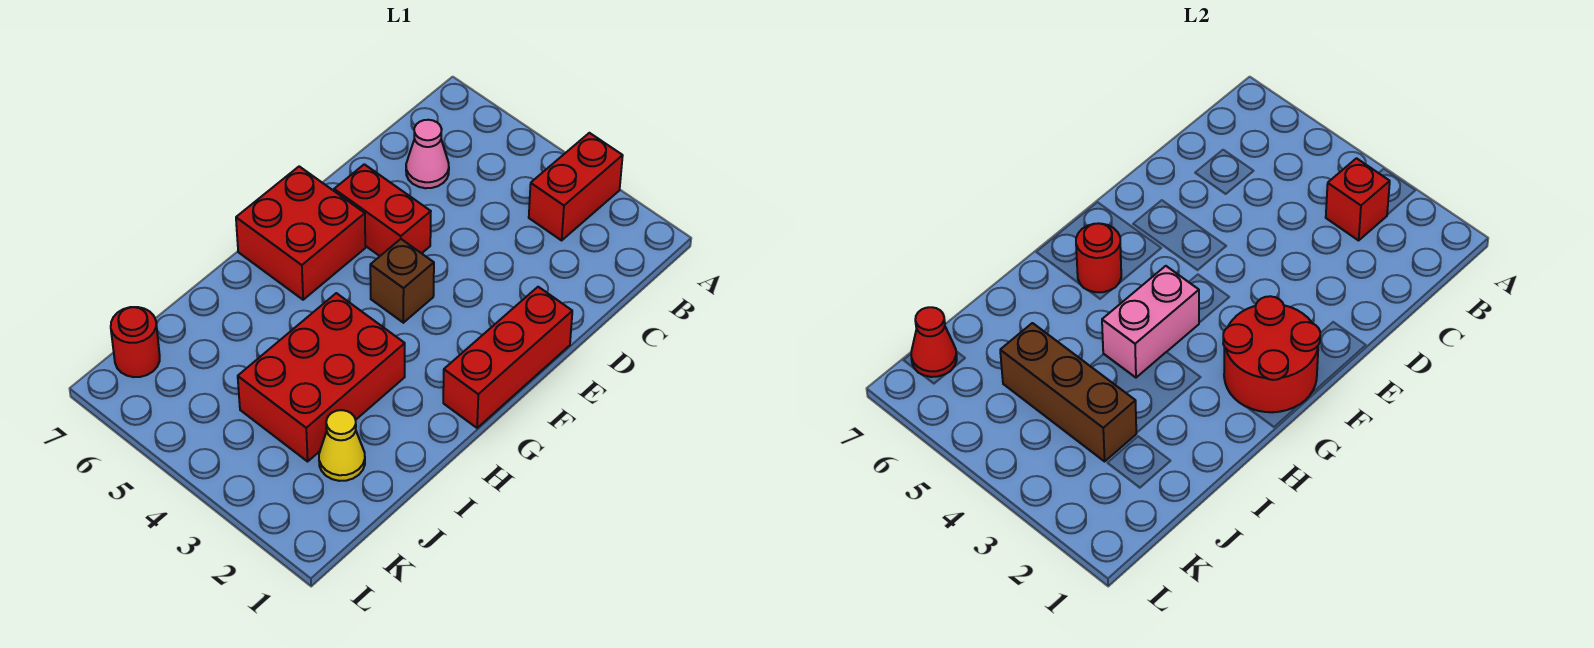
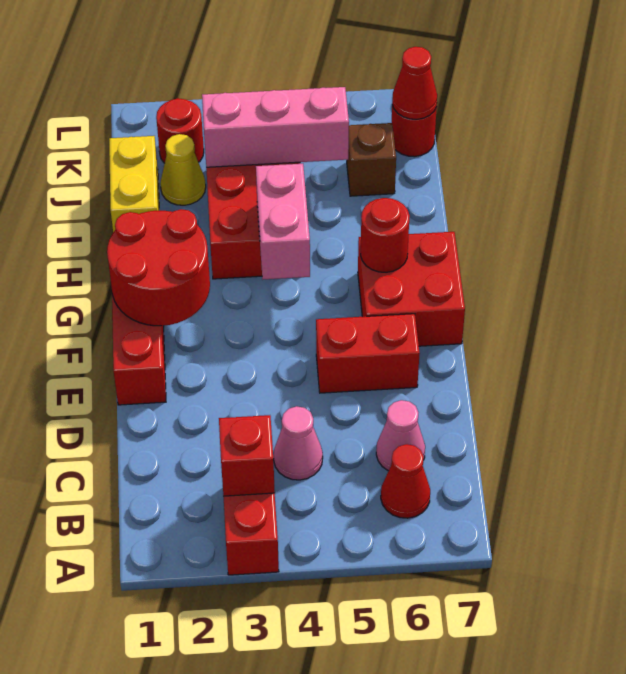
none -> red cone B6 level 1
none -> pink cone C4 level 1
brown brick F4 level 1 -> brown brick J6 level 1
none -> yellow brick I1:J1 level 1
brown brick J3:J5 level 2 -> pink brick J3:J5 level 2
none -> red round brick K2 level 1

